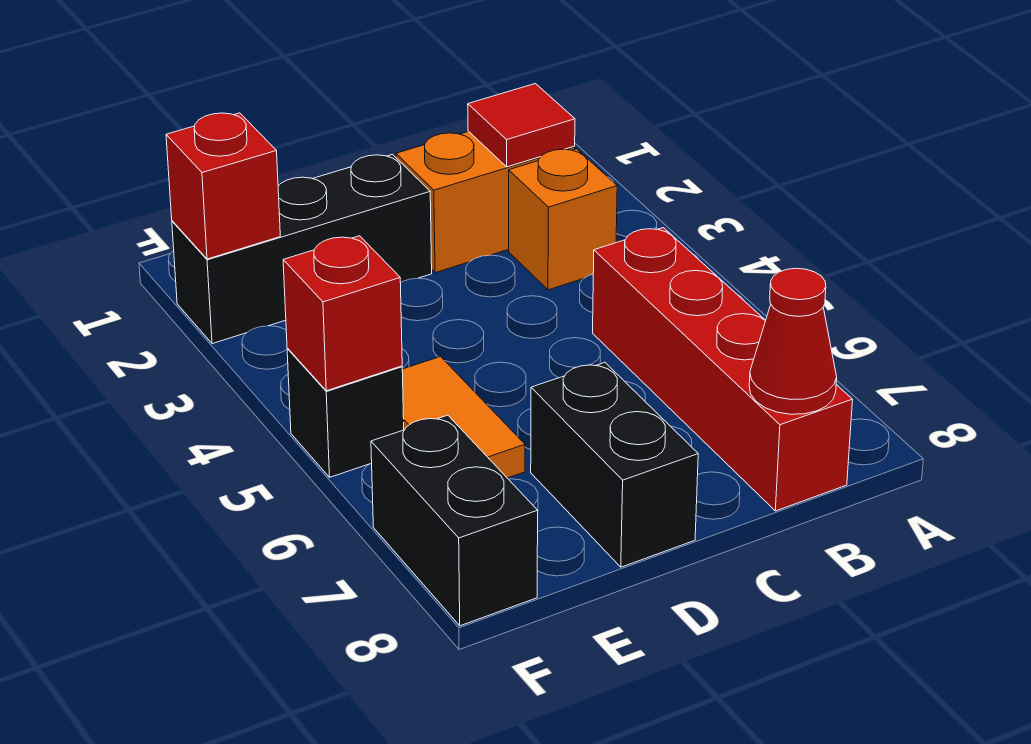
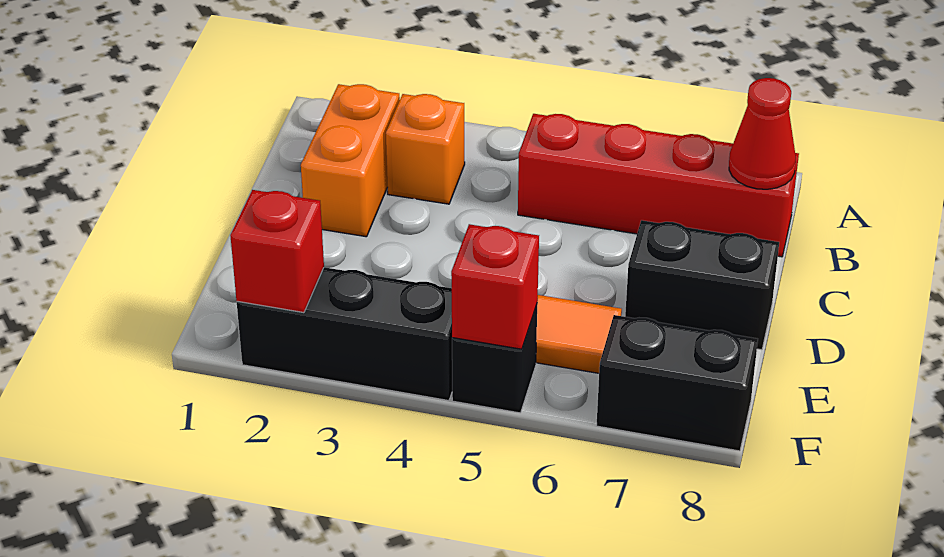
red tile B2 level 2 -> none
black brick D2:F2 level 1 -> black brick F2:F4 level 1

